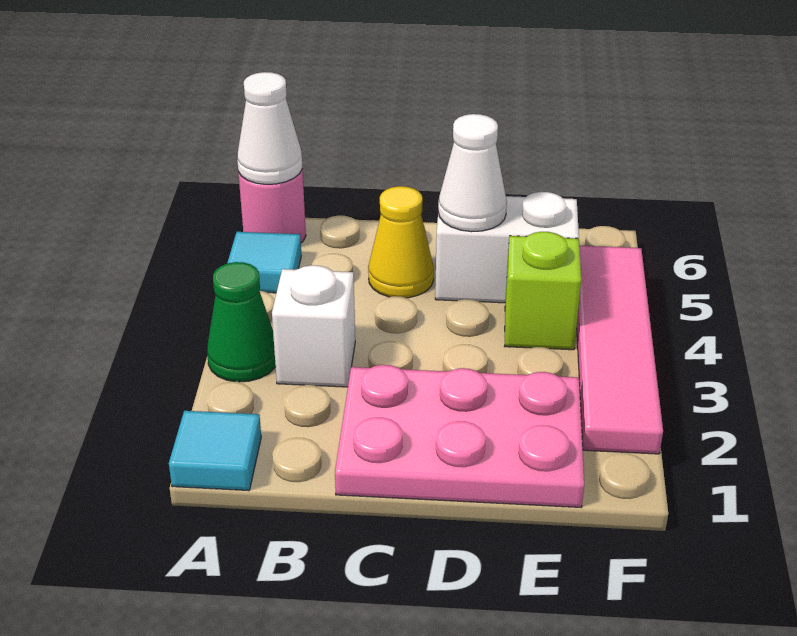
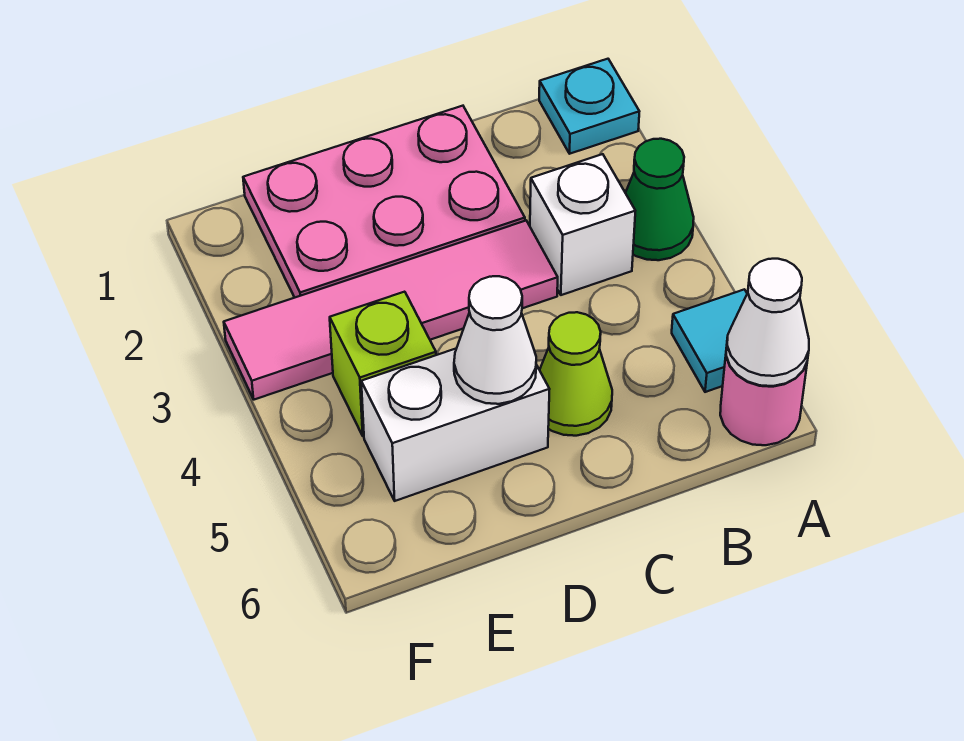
cyan tile A1 level 1 -> cyan plate A1 level 1
yellow cone C5 level 1 -> lime cone C5 level 1
pink tile F2:F5 level 1 -> pink tile C3:F3 level 1

